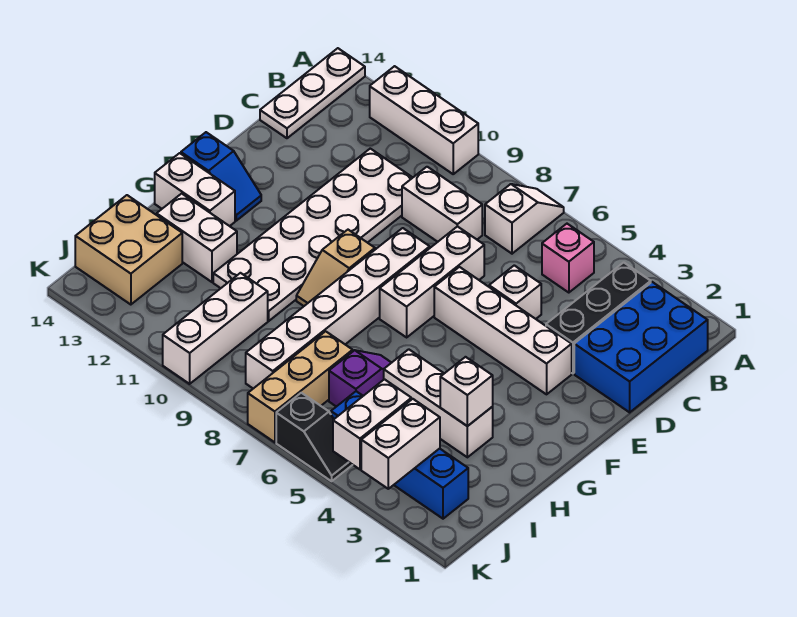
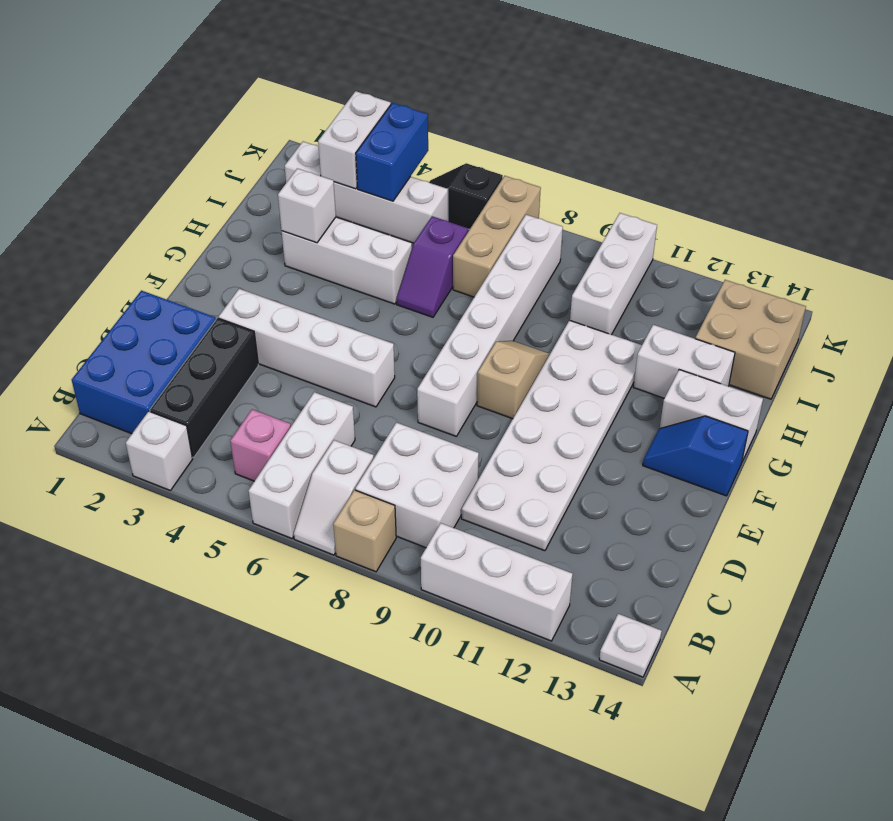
none -> tan brick A8 level 1
white plate A14:C14 level 1 -> white plate A14 level 1
white brick C8:C9 level 1 -> white brick B8:C9 level 1
white brick D5 level 1 -> white brick A3 level 1
white brick D7:F7 level 1 -> white brick A6:C6 level 1
blue brick J2:J5 level 1 -> white brick J2:J5 level 1
white brick J4:K4 level 2 -> blue brick J4:K4 level 2

